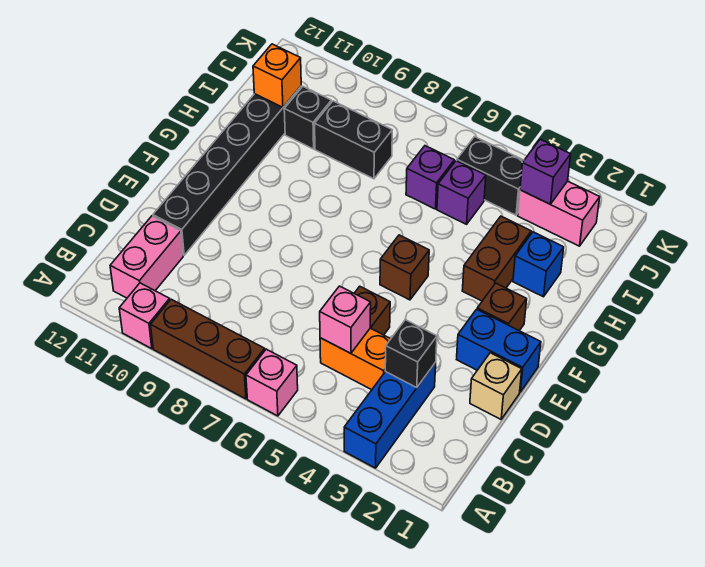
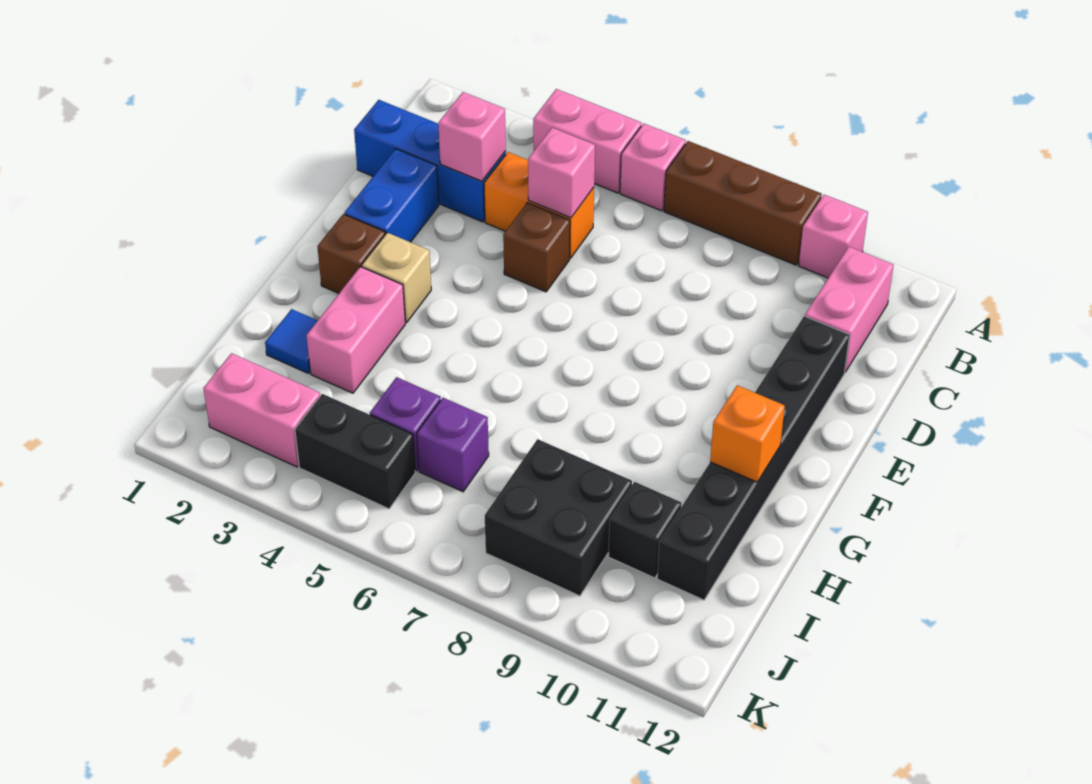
blue brick A3:C3 level 1 -> blue brick C1:C3 level 1
none -> pink brick A4:A5 level 1
black brick C3 level 2 -> pink brick C3 level 2
tan brick D1 level 1 -> tan brick F3 level 1
blue brick E1:E2 level 1 -> blue brick D2:E2 level 1
brown brick F5 level 1 -> none
brown brick G3:H3 level 1 -> pink brick G3:H3 level 1
blue brick H2 level 1 -> blue tile H2 level 1
black brick I8:I9 level 1 -> black brick I8:J9 level 1
orange brick I11 level 2 -> orange brick G11 level 2
purple brick J3 level 2 -> none

